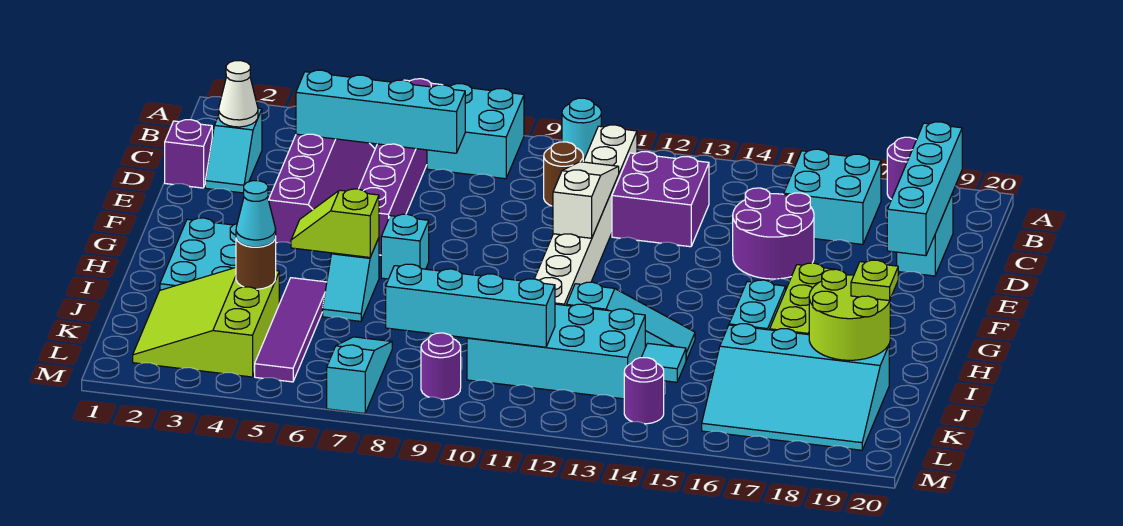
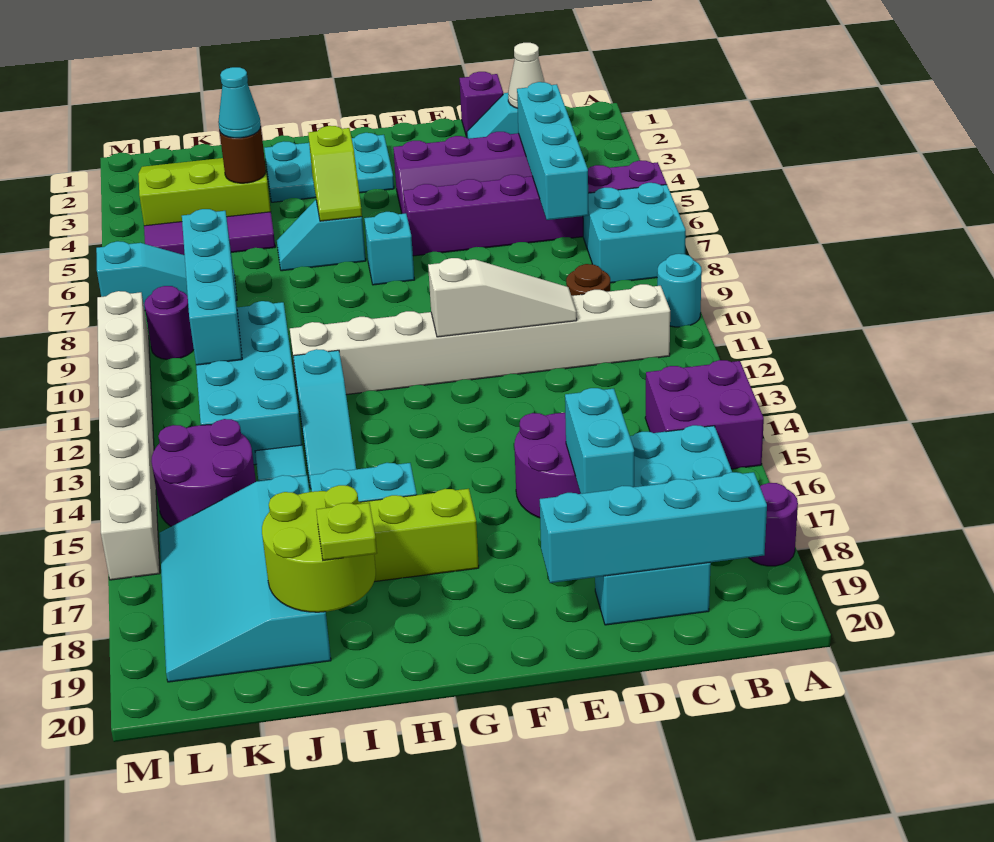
purple brick C12:D13 level 1 -> purple brick A14:B15 level 1
none -> cyan brick D16:D17 level 2
lime slope H5:H6 level 2 top 6 -> lime slope H5:H6 level 2 top 5
purple tile I5:L5 level 1 -> purple tile J5:L5 level 1
purple round brick L14 level 1 -> purple round brick K14:L15 level 1
none -> white brick M9:M16 level 1

